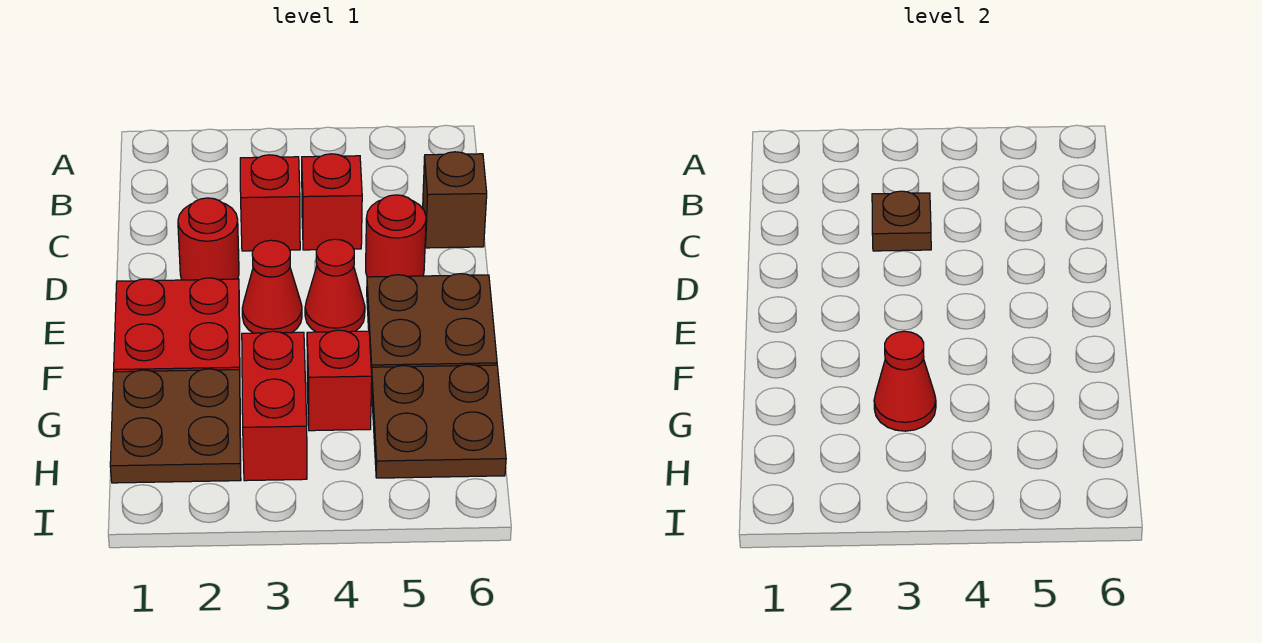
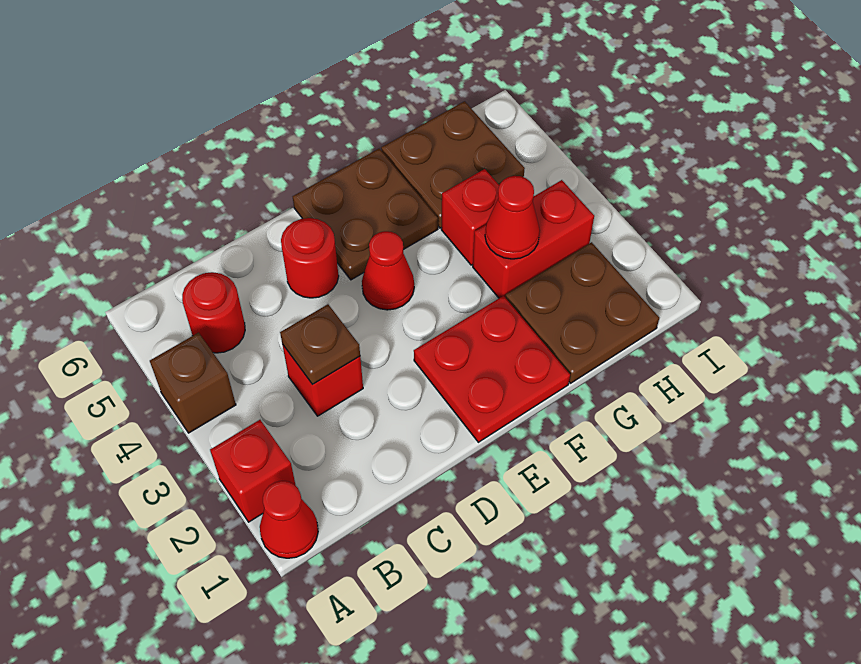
red brick C4 level 1 -> red brick A2 level 1
brown brick C6 level 1 -> brown brick A4 level 1
red round brick D2 level 1 -> red round brick B5 level 1
red cone E3 level 1 -> red cone A1 level 1

